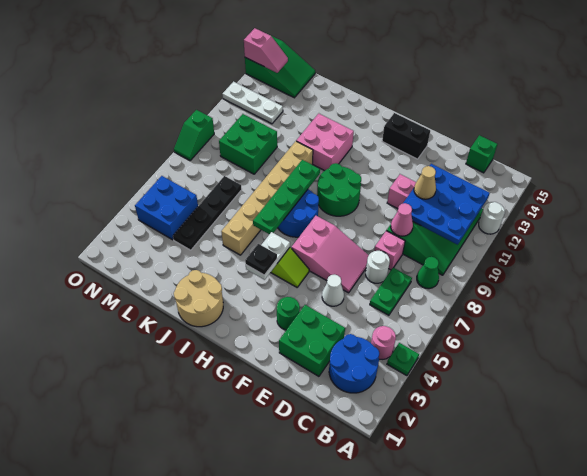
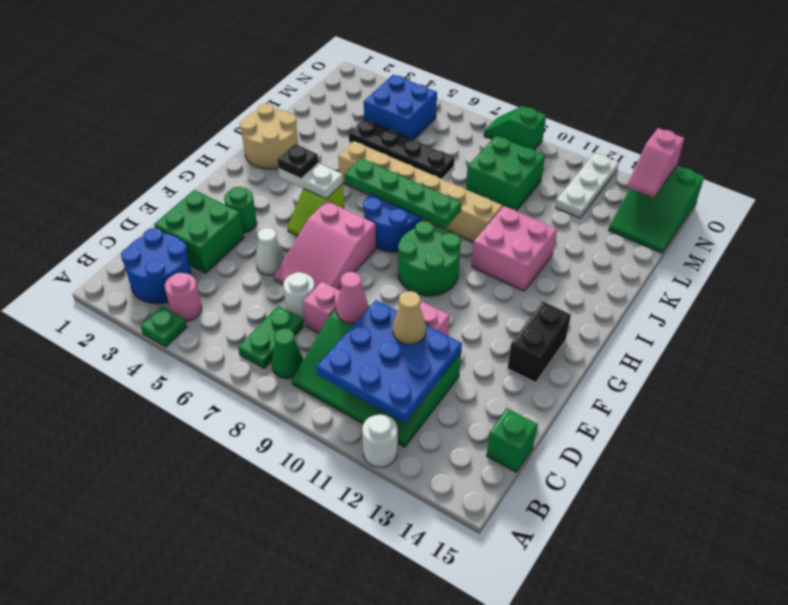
green plate C6:C7 level 1 -> green plate B7:C7 level 1

